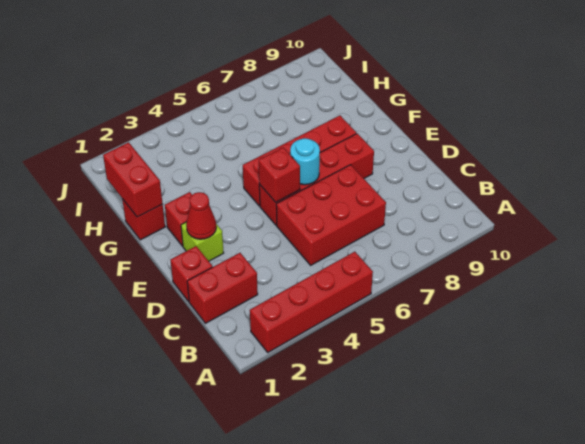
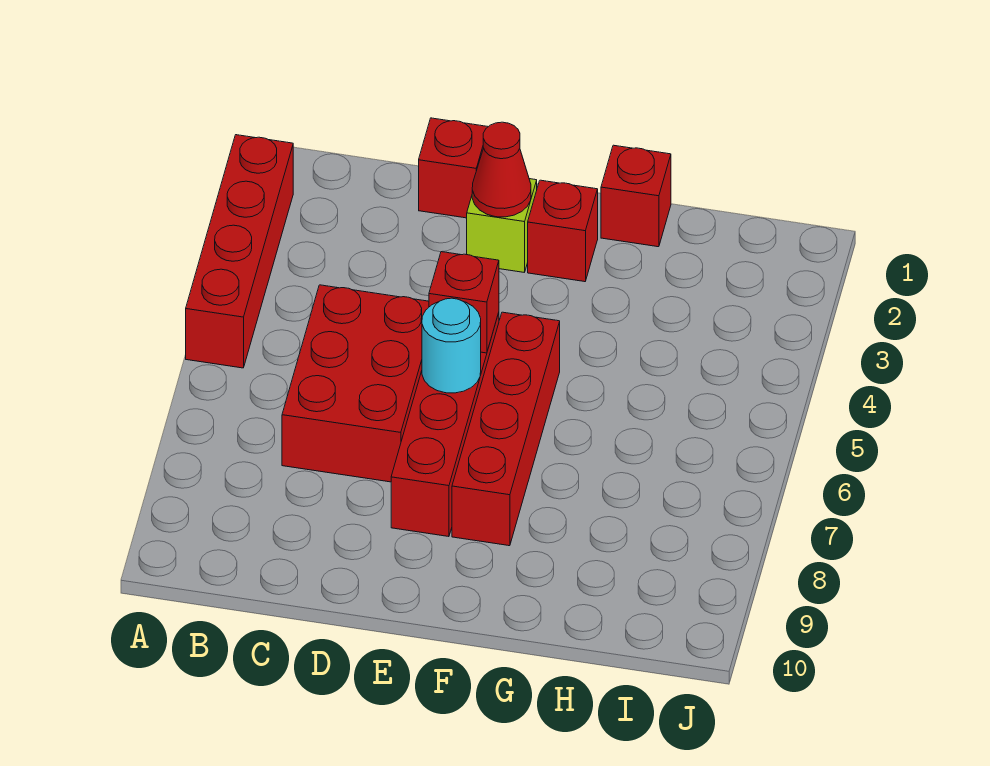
red brick C1:C2 level 1 -> none
red brick G1:H1 level 2 -> none

